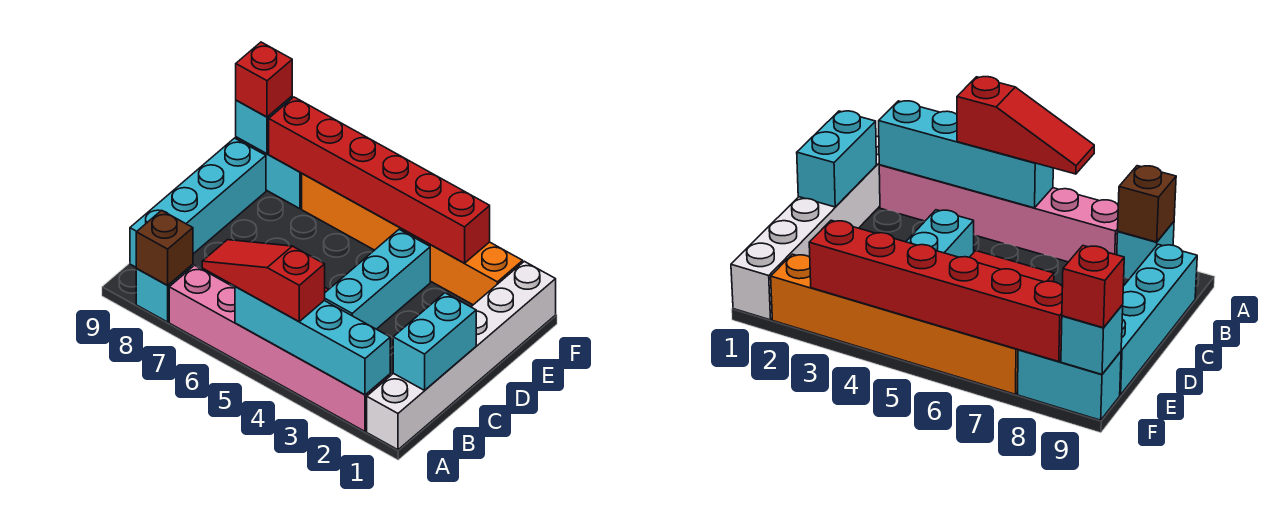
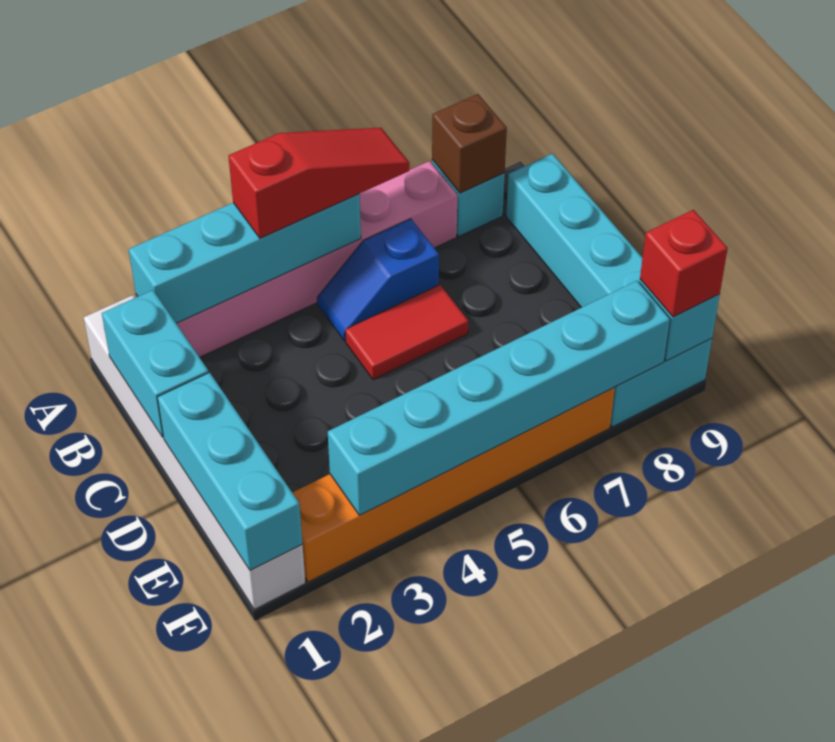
none -> blue slope B5:B6 level 1 top 6
cyan brick C4:E4 level 1 -> cyan brick D1:F1 level 2
red brick F3:F8 level 2 -> cyan brick F3:F8 level 2

